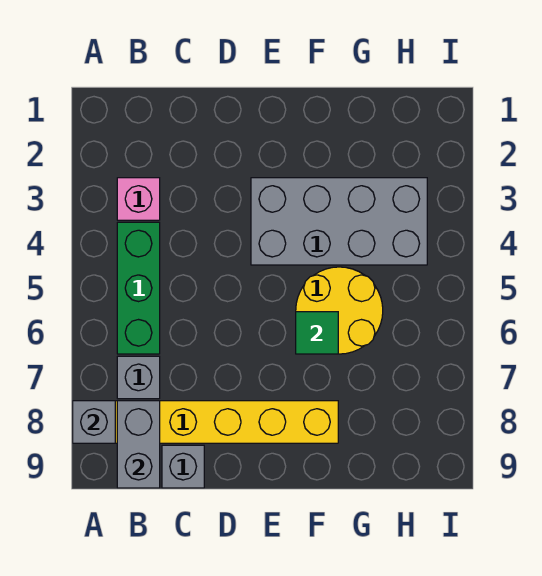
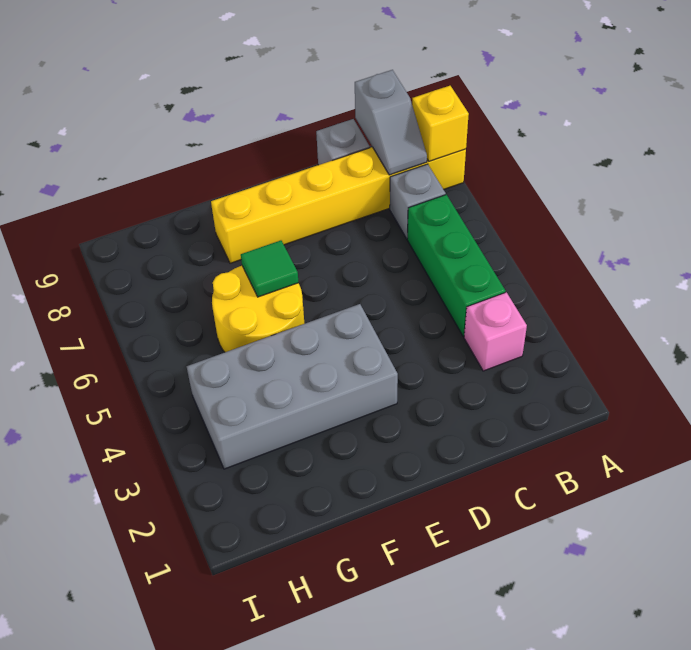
grey brick A8 level 2 -> yellow brick A8 level 2
grey brick B8:B9 level 2 -> grey slope B8:B9 level 2 top 9

